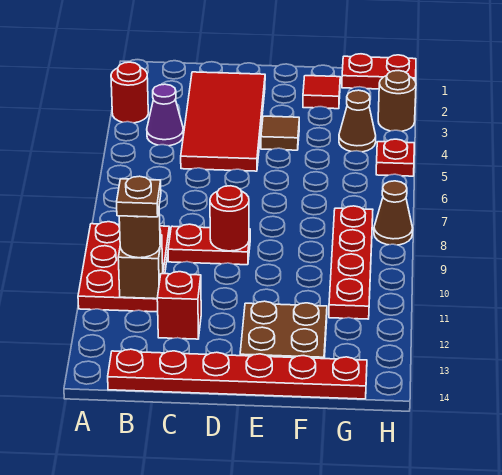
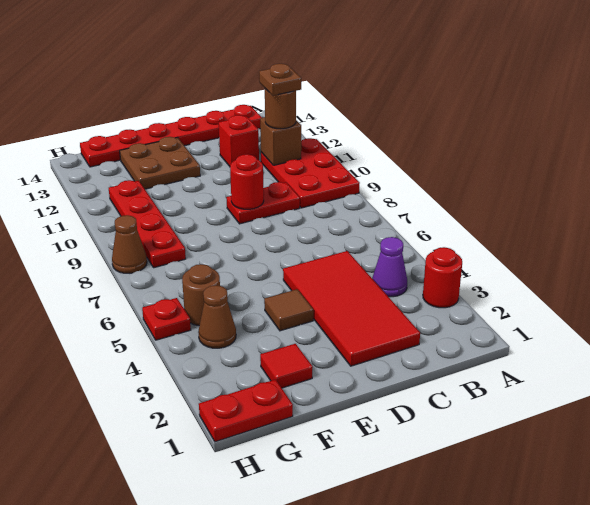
brown round brick H3 level 1 -> brown round brick G5 level 1

